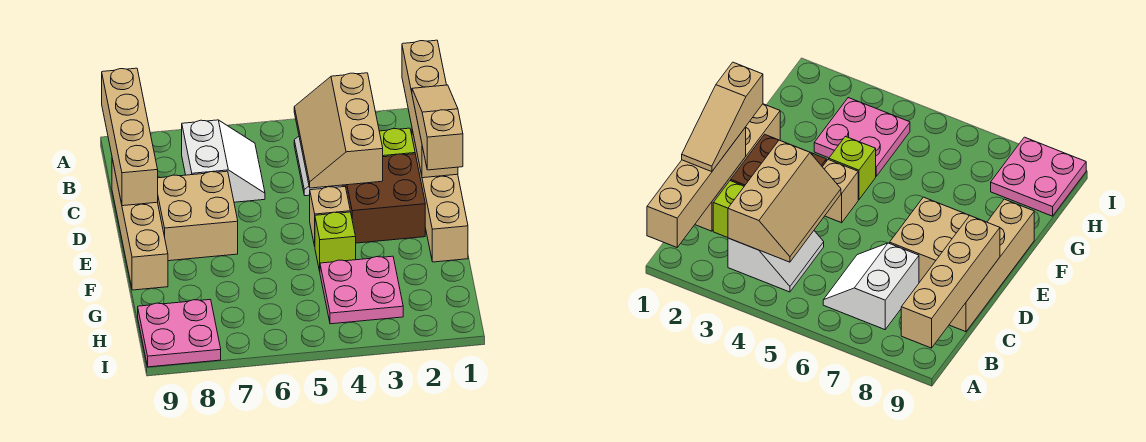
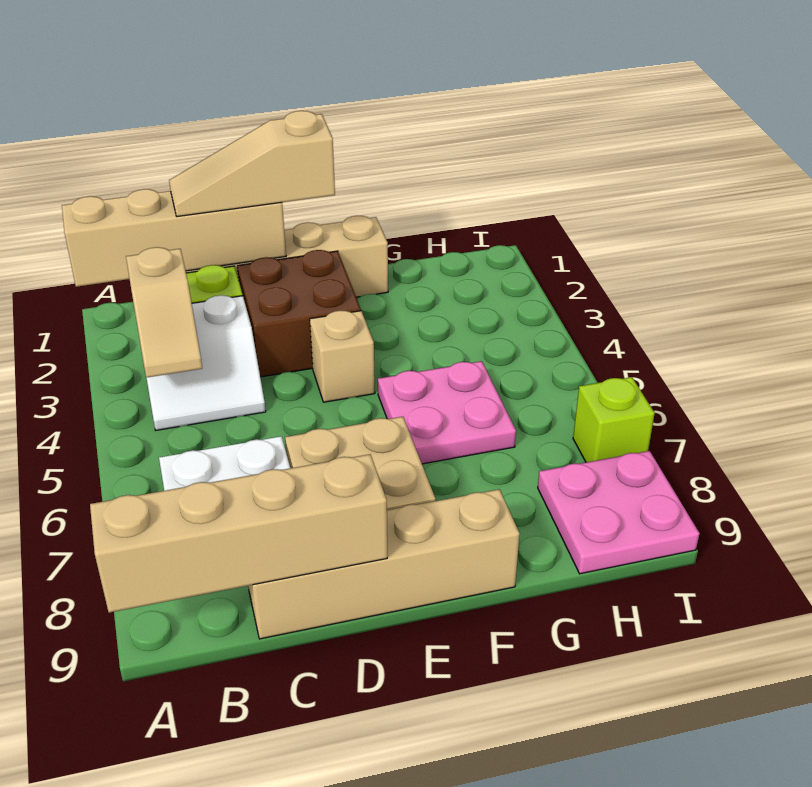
tan slope B3:D4 level 2 top 3 -> tan slope B3:B4 level 2 top 3
lime brick F4 level 1 -> lime brick I7 level 1
pink plate G3:H4 level 1 -> pink plate F5:G6 level 1

